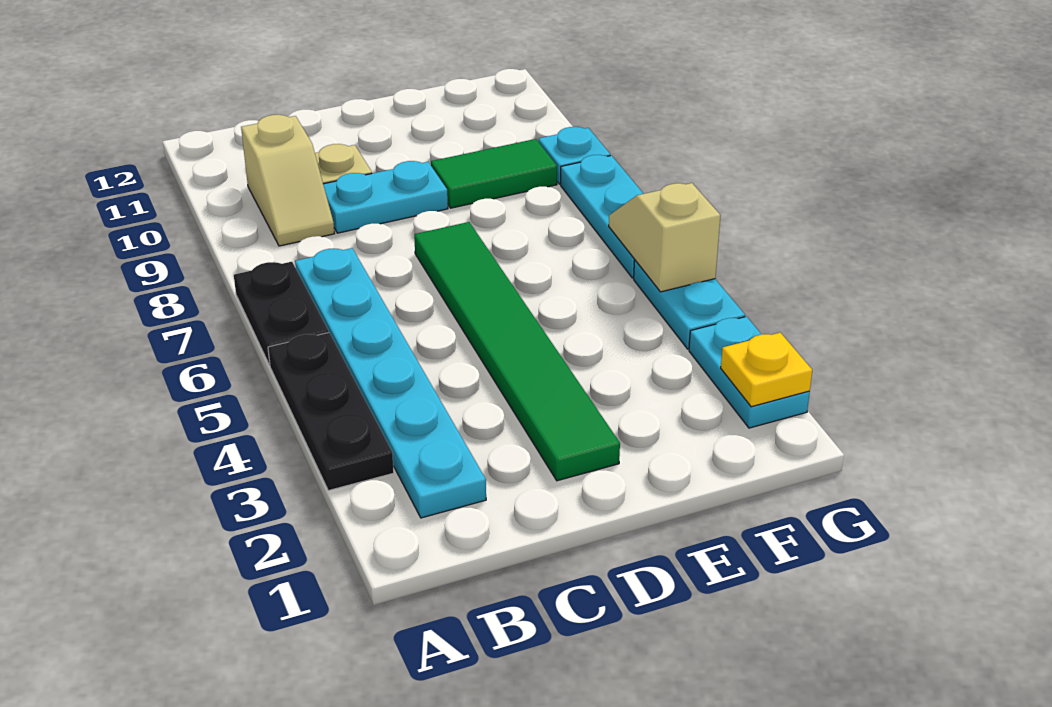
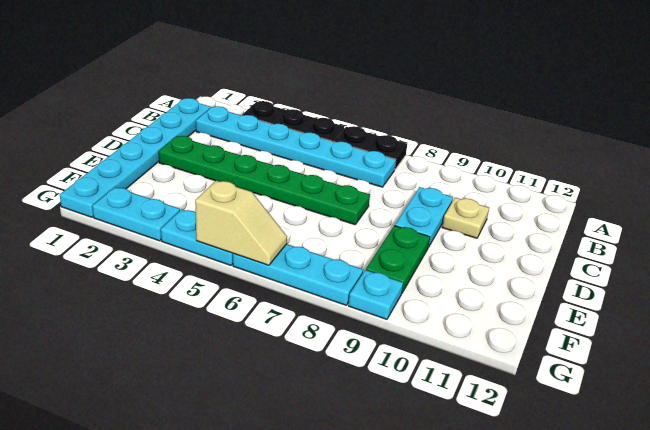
none -> cyan plate B1:G1 level 1
tan slope B9:B10 level 1 top 10 -> none
green tile D2:D7 level 1 -> green plate D2:D7 level 1
green tile E9:F9 level 1 -> green plate E9:F9 level 1
yellow plate G2 level 2 -> none

